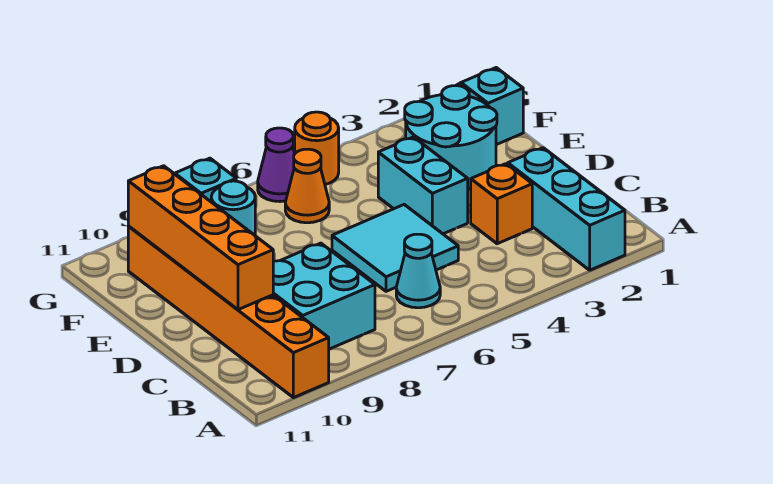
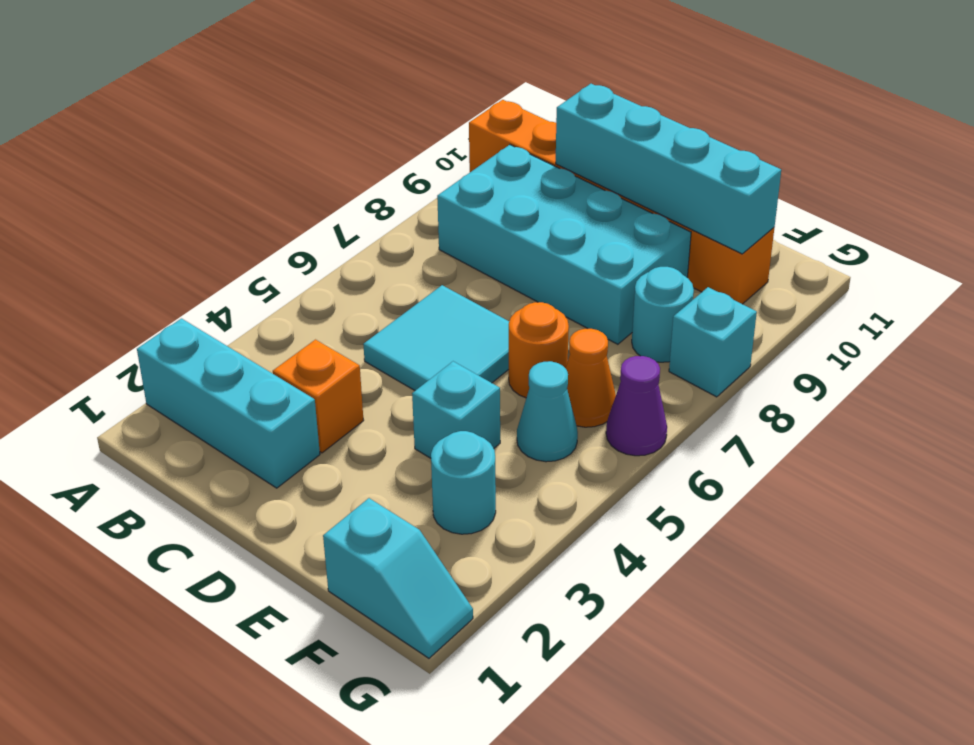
cyan cone B6 level 1 -> cyan cone F5 level 1
cyan brick B8:C9 level 1 -> cyan brick B8:E9 level 1
orange brick C10:F10 level 2 -> cyan brick C10:F10 level 2
cyan brick D4:E4 level 1 -> cyan brick E4 level 1
cyan round brick E2:F3 level 1 -> cyan round brick F3 level 1
orange round brick G5 level 1 -> orange round brick E6 level 1

